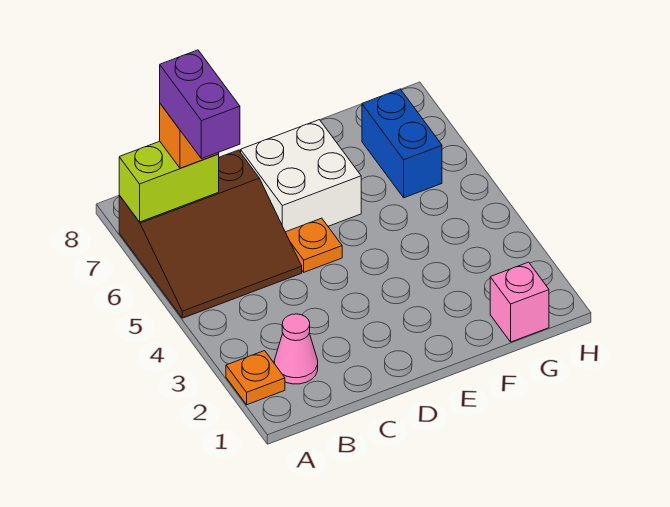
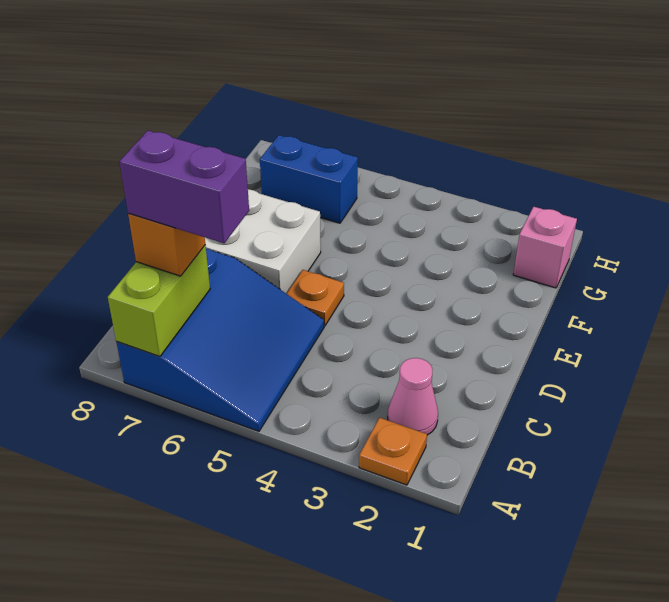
brown slope A5:C7 level 1 top 7 -> blue slope A5:C7 level 1 top 7

